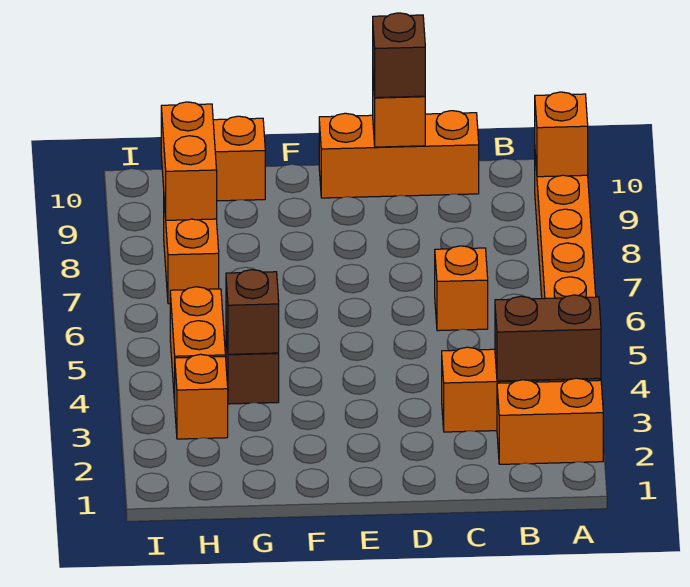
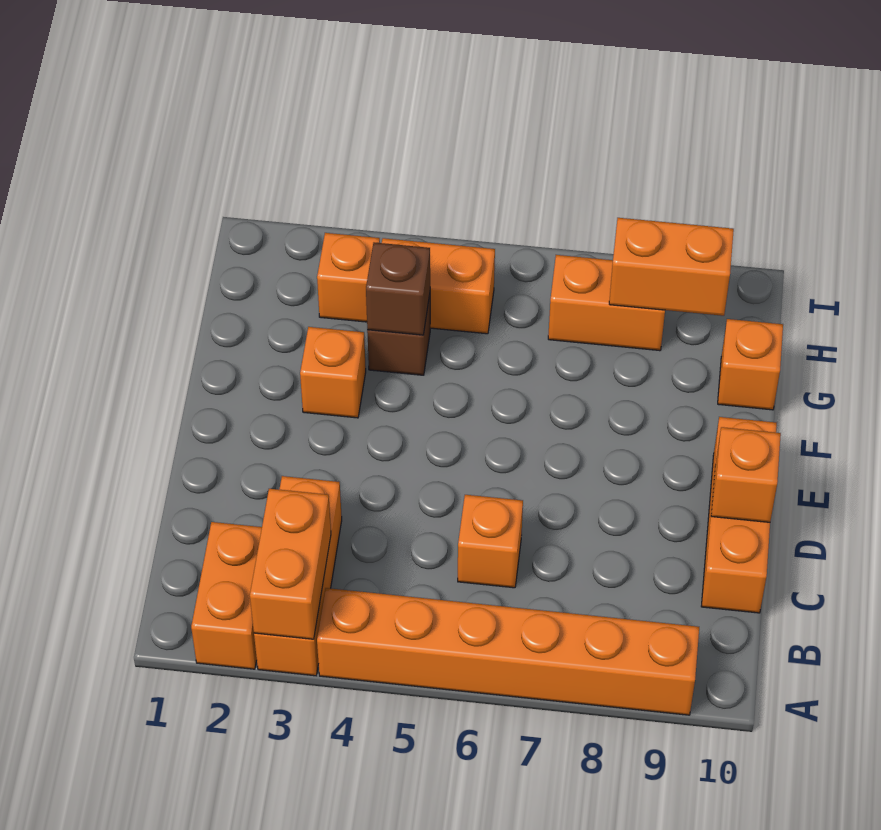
brown brick A3:B3 level 2 -> orange brick A3:B3 level 2
orange brick A9 level 2 -> orange brick F3 level 1
brown brick D10 level 3 -> none

